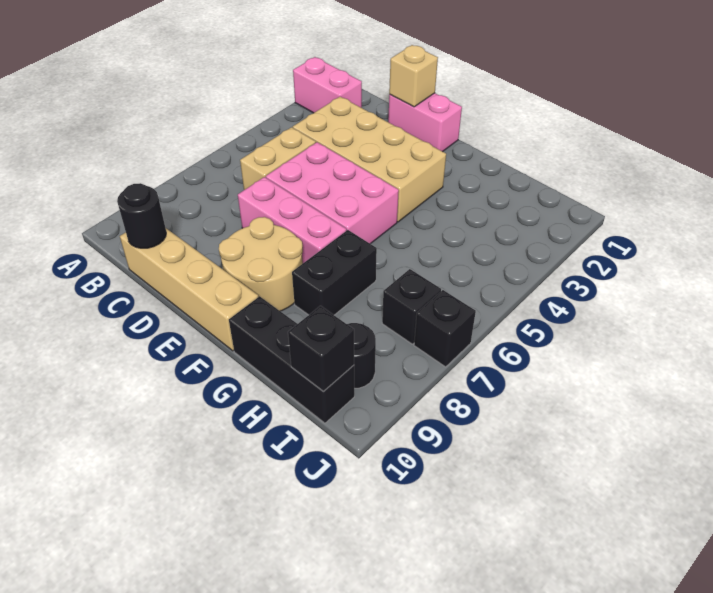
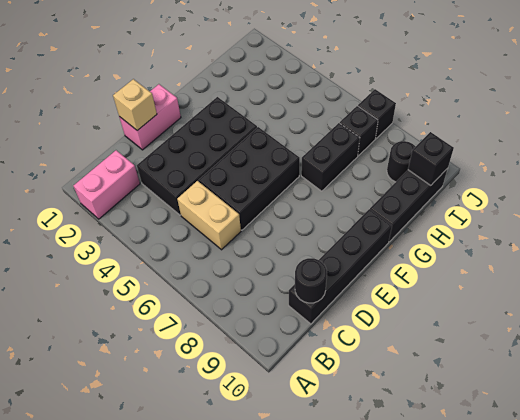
tan brick C3:F4 level 1 -> black brick C3:F4 level 1
tan brick C10:F10 level 1 -> black brick C10:F10 level 1
pink brick D5:F6 level 1 -> black brick D5:F6 level 1
pink brick D7:F7 level 1 -> none
tan round brick E8:F9 level 1 -> none
black brick G7:G8 level 1 -> black brick G7:H7 level 1

